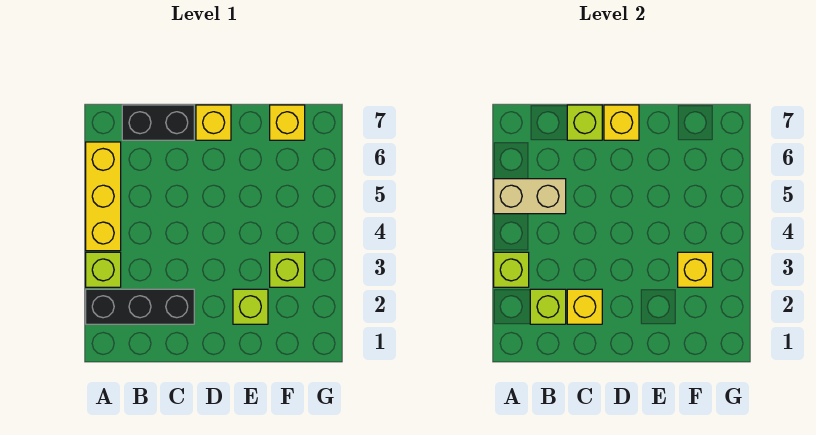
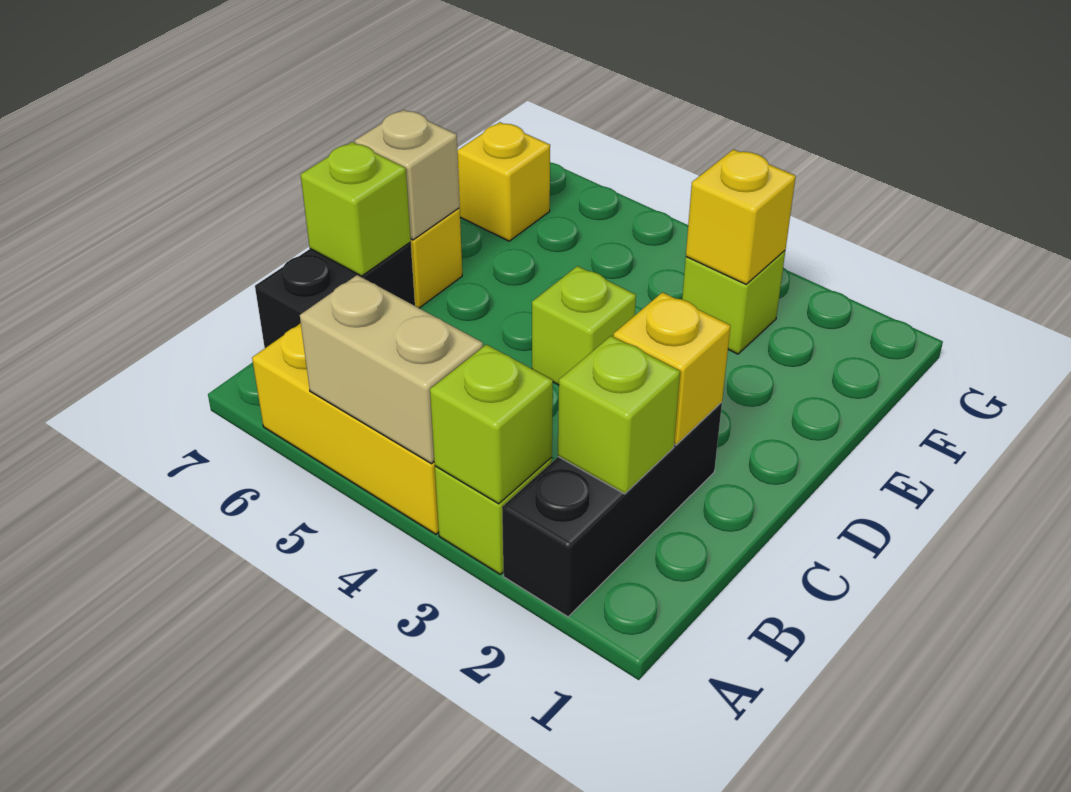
tan brick A5:B5 level 2 -> tan brick A4:A5 level 2
yellow brick D7 level 2 -> tan brick D7 level 2
lime brick E2 level 1 -> lime brick D4 level 1

